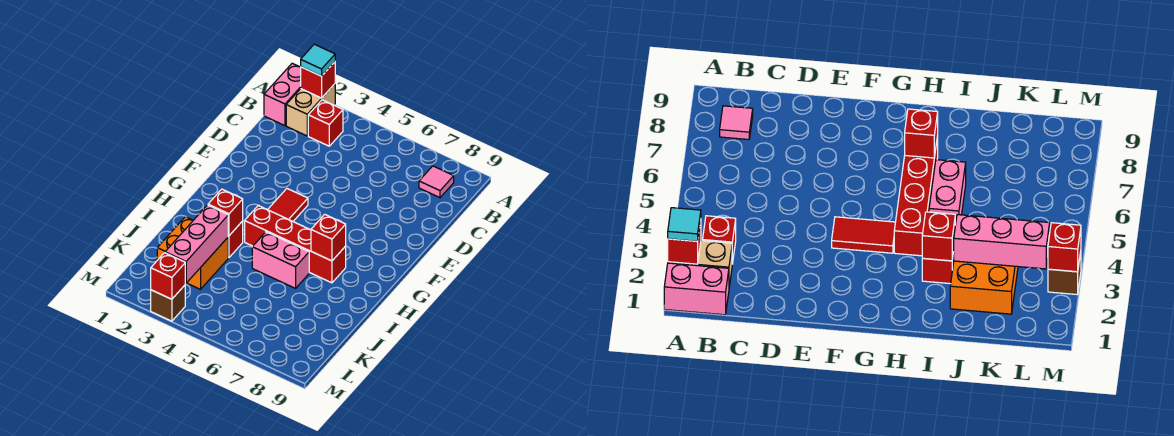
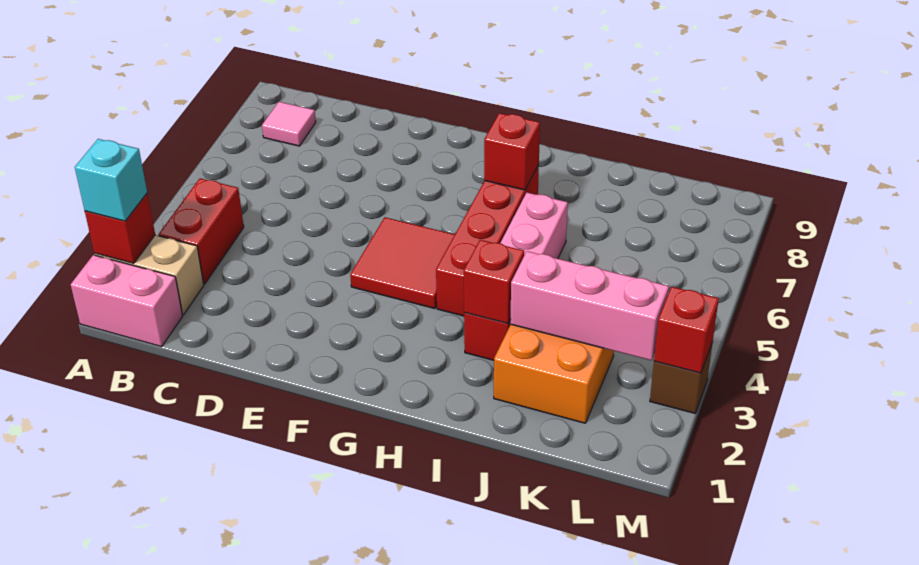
cyan tile A2 level 3 -> cyan brick A2 level 3
red brick B3 level 1 -> red brick B3:B4 level 1
red tile F4:G4 level 1 -> red tile F4:G5 level 1

